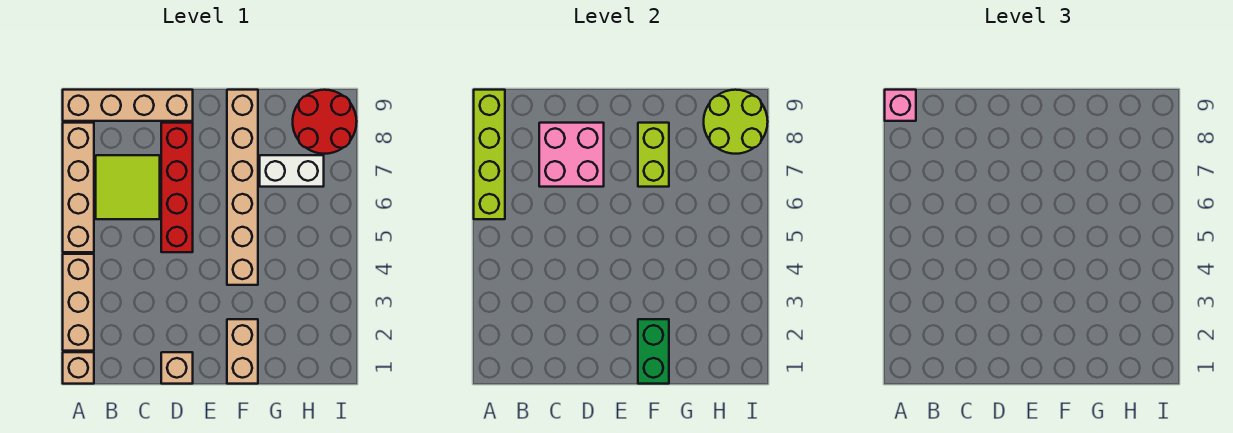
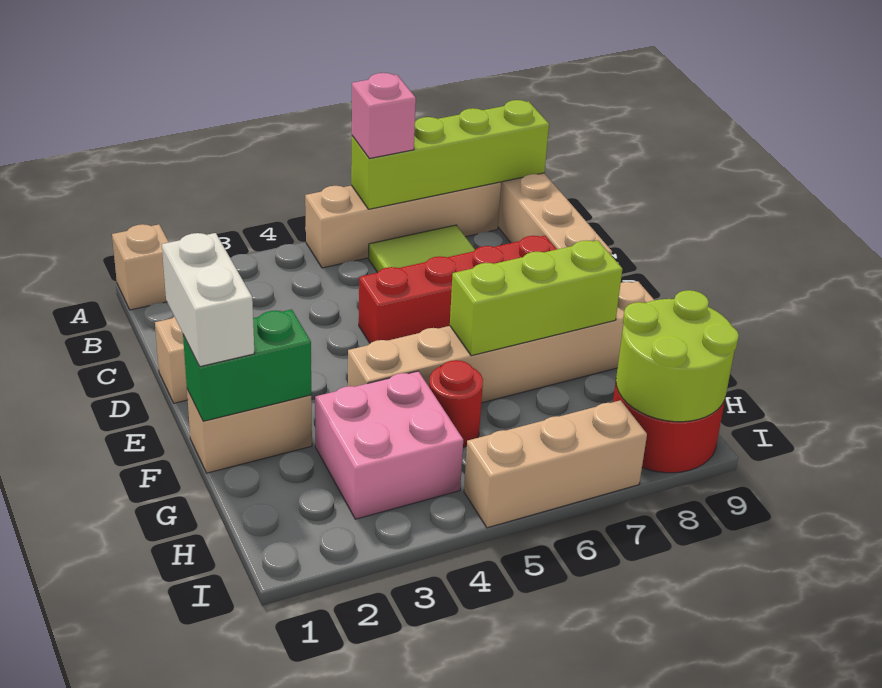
tan brick A2:A4 level 1 -> tan brick I5:I7 level 1
pink brick A9 level 3 -> pink brick A6 level 3
pink brick C7:D8 level 2 -> pink brick G3:H4 level 1
lime brick F7:F8 level 2 -> lime brick F6:F8 level 2
none -> red round brick G5 level 1
white brick G7:H7 level 1 -> white brick E1:F1 level 3

